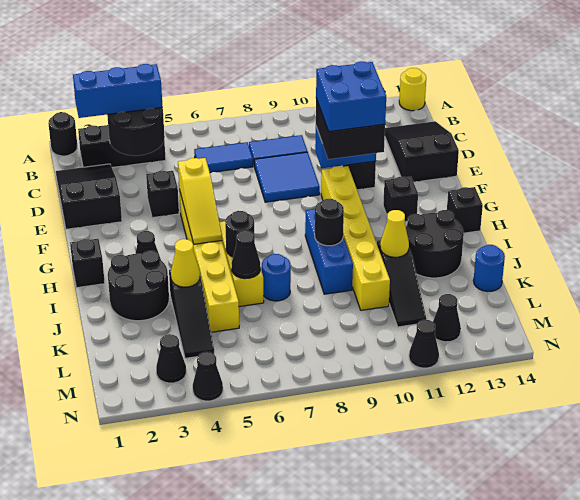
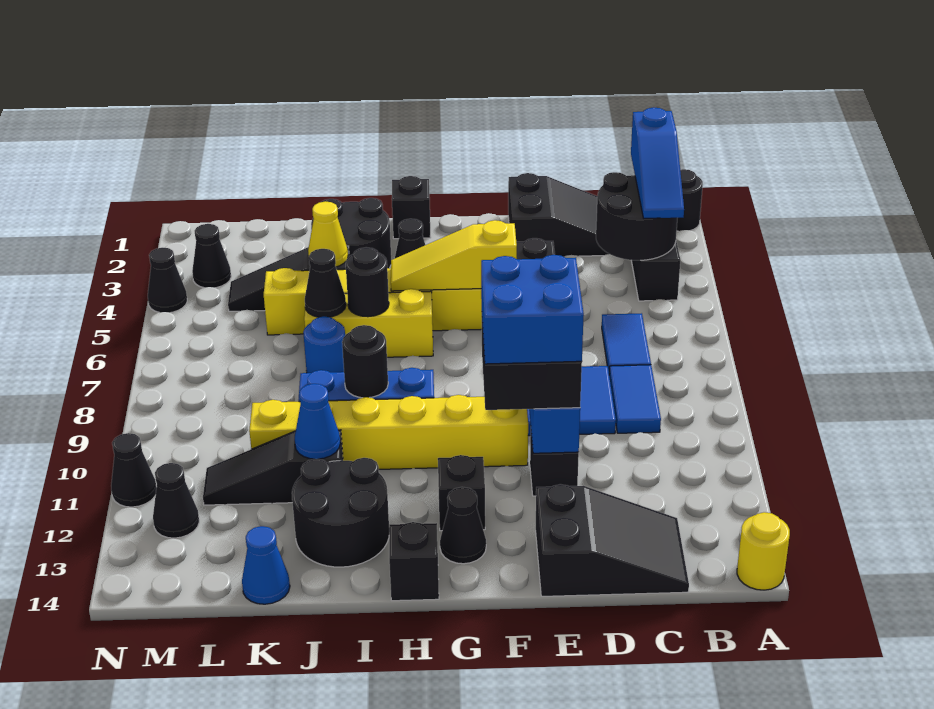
blue brick B2:B4 level 3 -> blue slope B2:B4 level 3 top 2
none -> black cone G13 level 1
yellow cone J11 level 2 -> blue cone J11 level 2
blue round brick K14 level 1 -> blue cone K14 level 1

